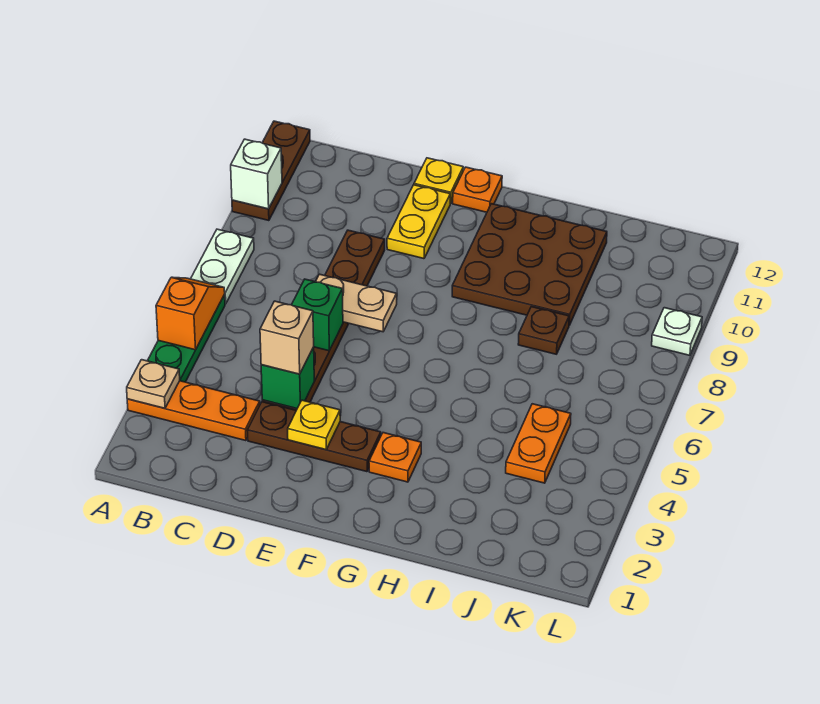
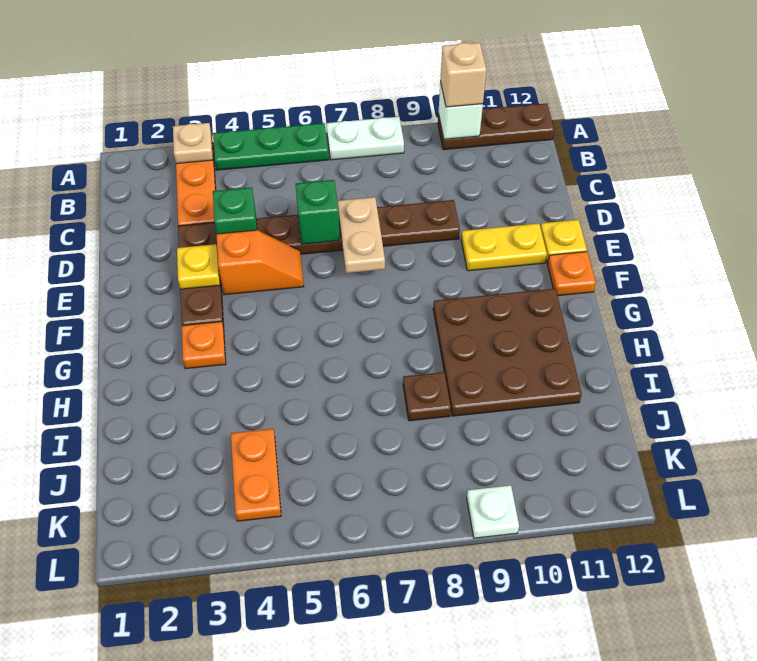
orange slope A5:A6 level 2 top 5 -> orange slope E4:E5 level 1 top 4
tan brick D4 level 3 -> tan brick A10 level 3
orange plate J4:J5 level 1 -> orange plate J4:K4 level 1

